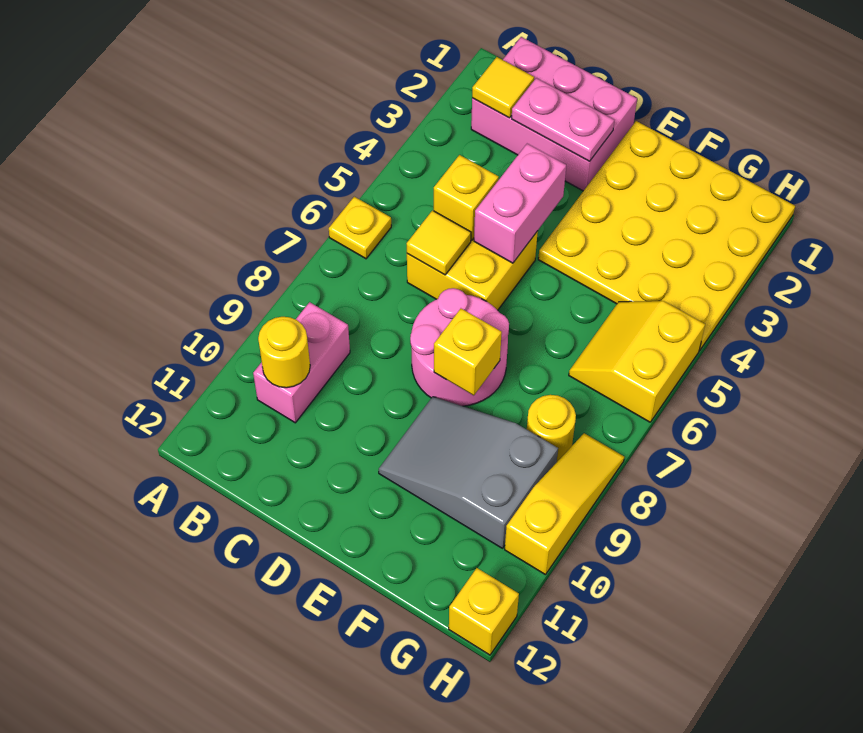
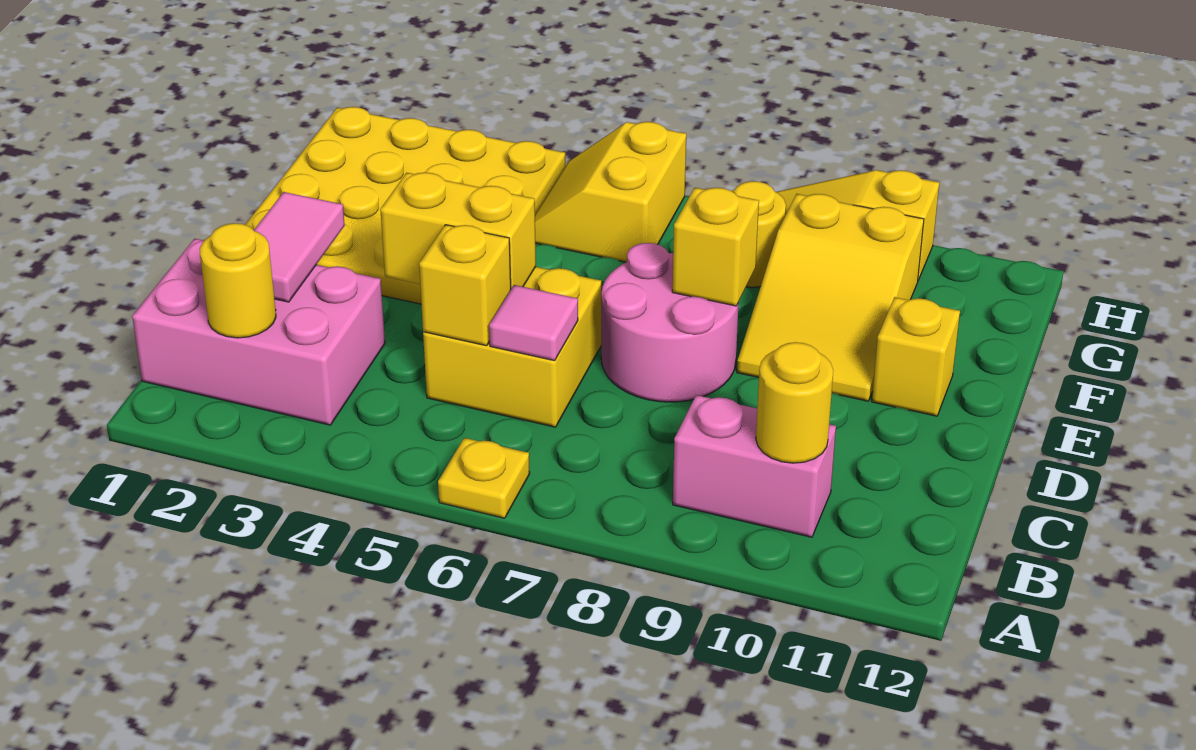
pink brick B1:D2 level 1 -> pink brick B1:C3 level 1
yellow tile B2 level 2 -> yellow round brick B2 level 2
pink plate C2:D2 level 2 -> pink tile C2:D2 level 2
yellow tile C6 level 2 -> pink tile C6 level 2
pink brick D4:D5 level 2 -> yellow brick D4:D5 level 2
grey slope E9:G10 level 1 top G -> yellow slope E9:G10 level 1 top G
yellow slope G5:H6 level 1 top H -> yellow slope G5:H6 level 1 top 6
yellow brick H12 level 1 -> yellow brick E11 level 1

